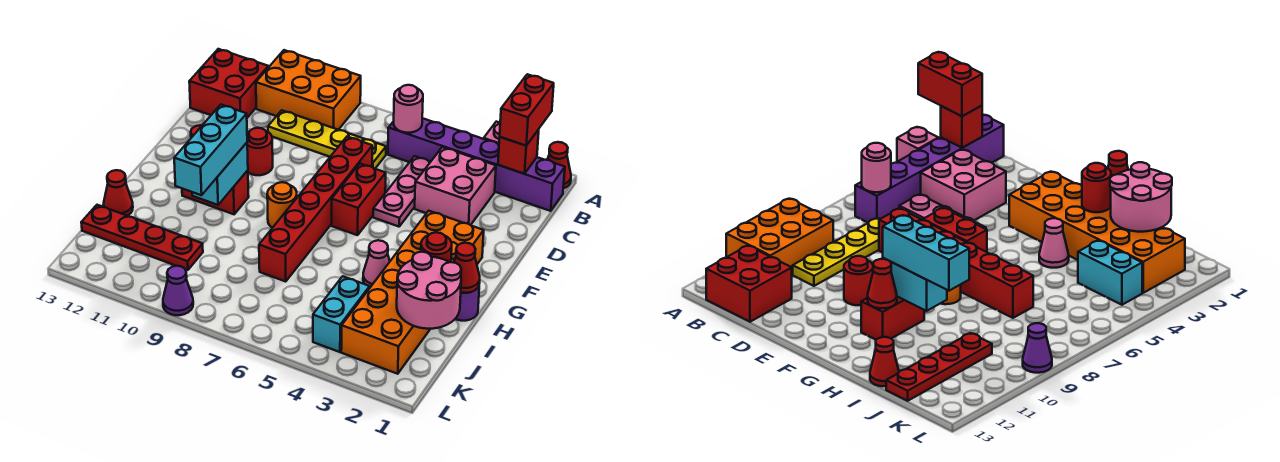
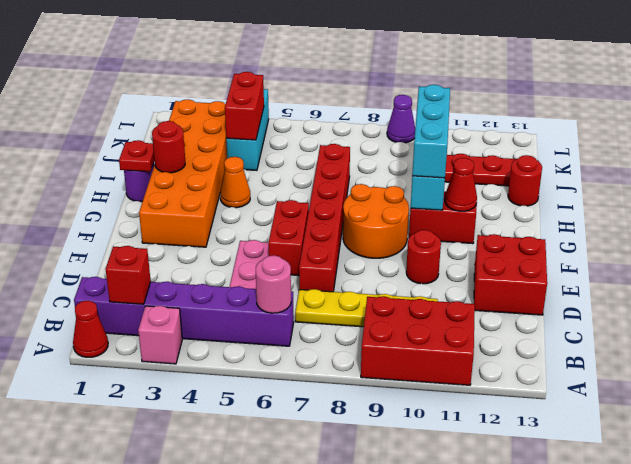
red brick A2:B2 level 3 -> red brick J4:K4 level 2
orange brick A9:B11 level 1 -> red brick A9:B11 level 1
red brick B12:C13 level 1 -> red brick D12:E13 level 1
pink brick C3:D4 level 1 -> none
orange round brick G8 level 1 -> orange round brick F8:G9 level 1
red cone H1 level 2 -> red plate H1 level 2
pink cone H4 level 1 -> orange cone H4 level 1
pink round brick I1:J2 level 2 -> none
red cone I13 level 1 -> red round brick I13 level 1
cyan brick J4:K4 level 1 -> cyan brick J4:L4 level 1

